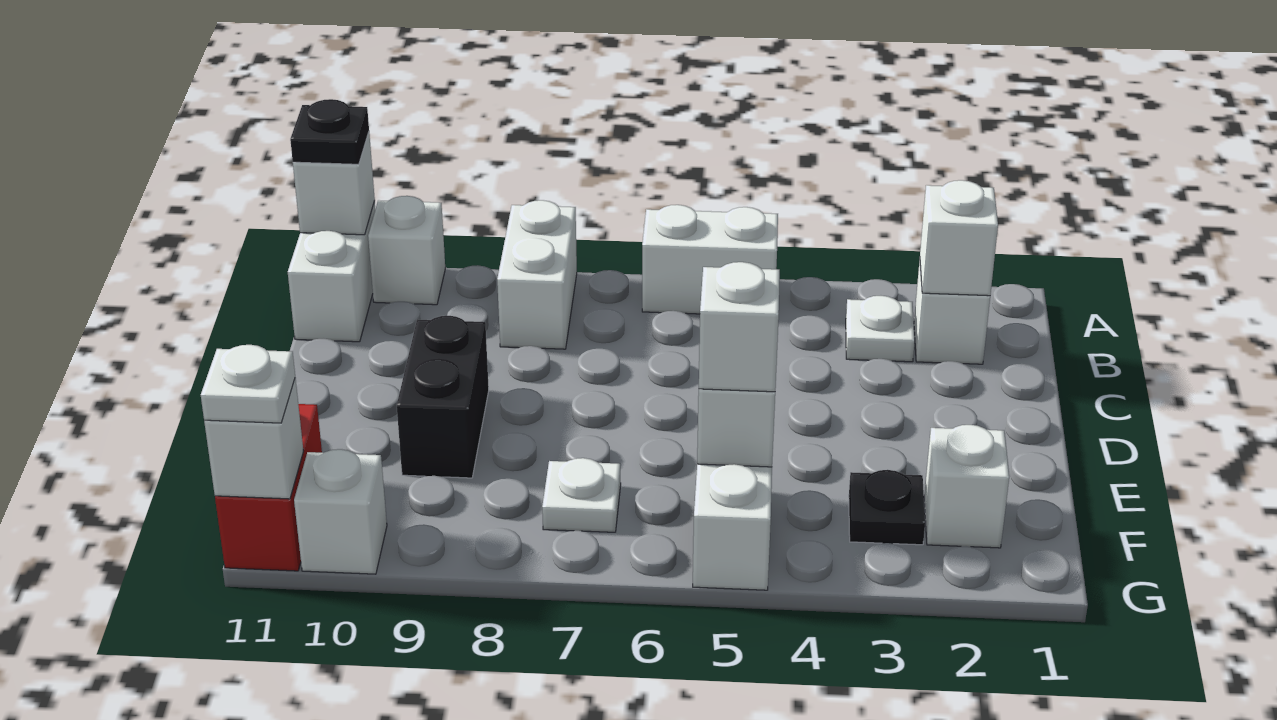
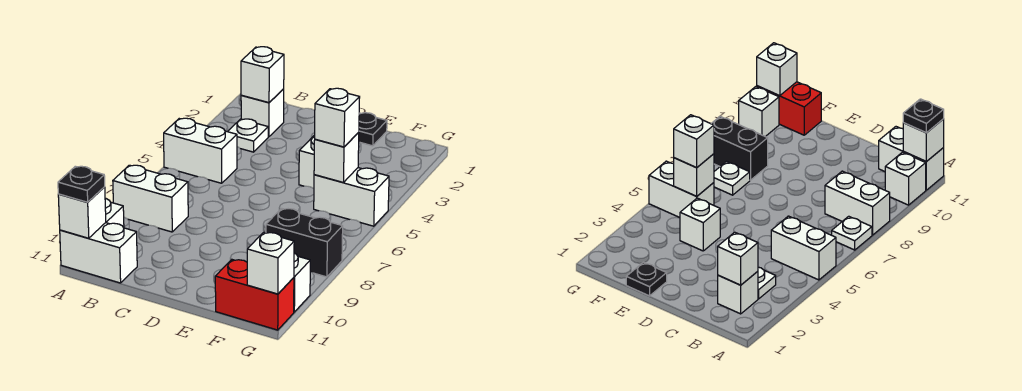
white brick A5:A6 level 1 -> white brick A5:B5 level 1
black brick D9:E9 level 1 -> black brick F8:G8 level 1
white brick F2 level 1 -> white brick E4 level 1
black plate F3 level 1 -> black plate E1 level 1
white plate G11 level 3 -> white plate A7 level 1

